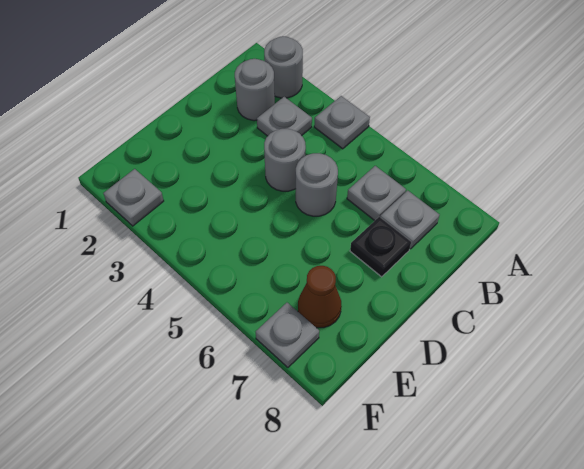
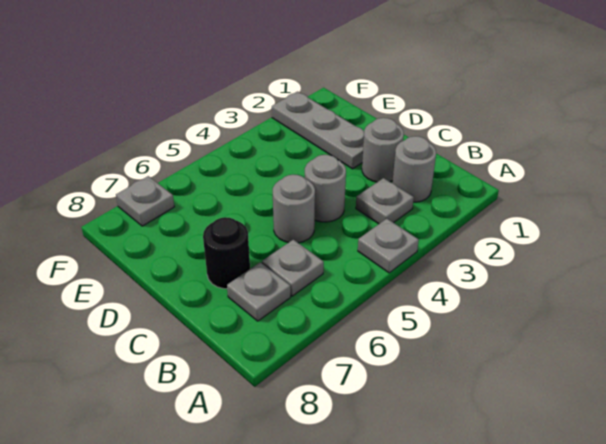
grey round brick A2 level 1 -> grey round brick C2 level 1
black plate C7 level 1 -> black round brick C7 level 1
brown cone E7 level 1 -> none
grey plate F2 level 1 -> grey plate D2:F2 level 1

